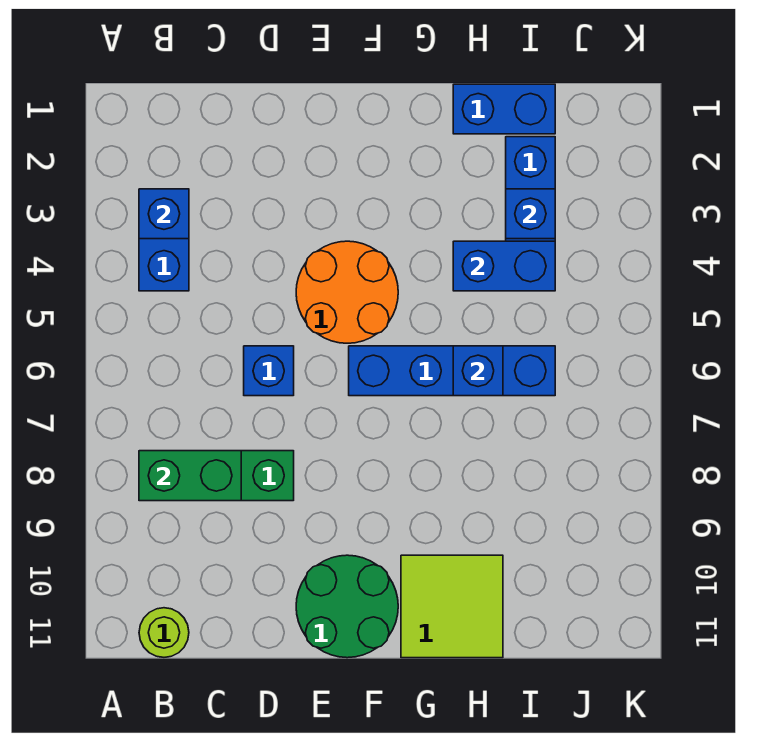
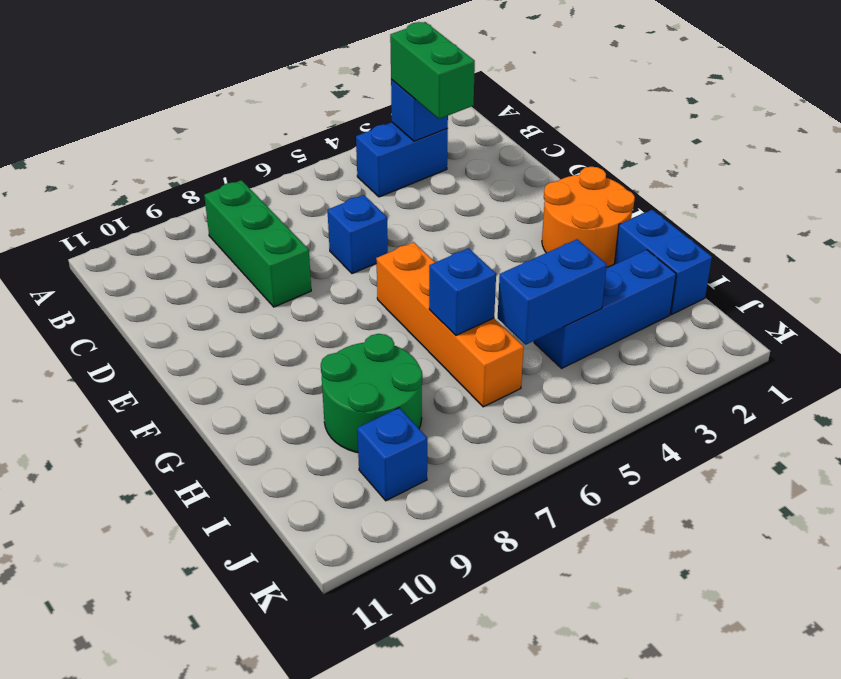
green brick B8:C8 level 2 -> green brick B3:C3 level 3
lime round brick B11 level 1 -> none
orange round brick E4:F5 level 1 -> orange round brick F1:G2 level 1
green round brick E10:F11 level 1 -> green round brick H8:I9 level 1
blue brick F6:I6 level 1 -> orange brick F6:I6 level 1
lime tile G10:H11 level 1 -> none
blue brick H4:I4 level 2 -> blue brick I4:I5 level 2
blue brick I3 level 2 -> blue brick J9 level 1

